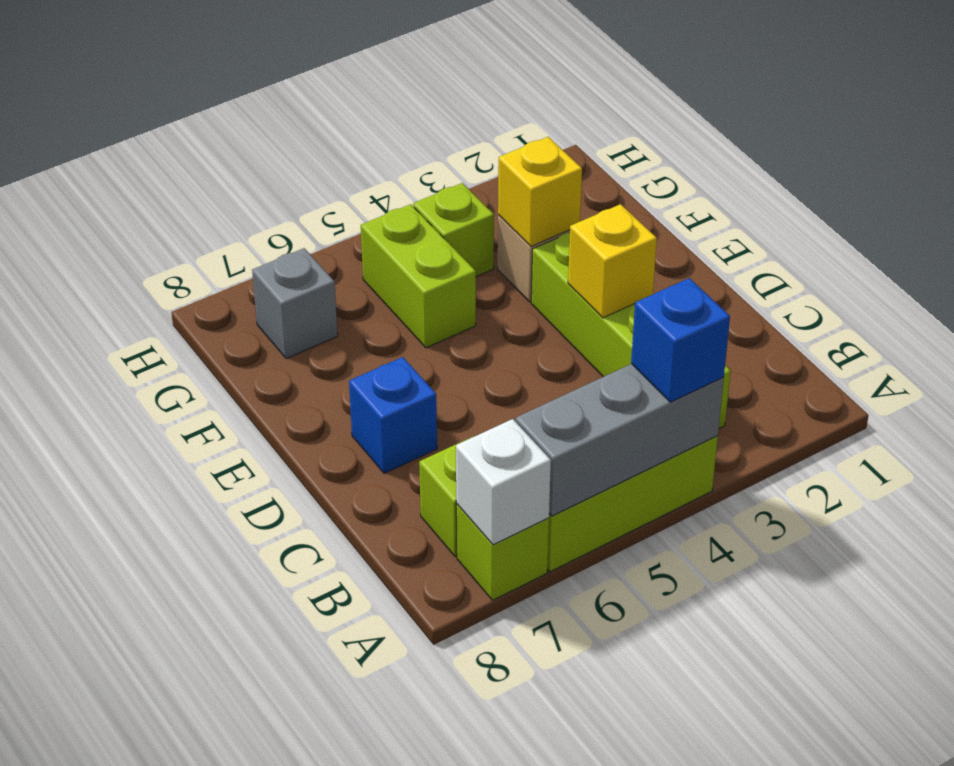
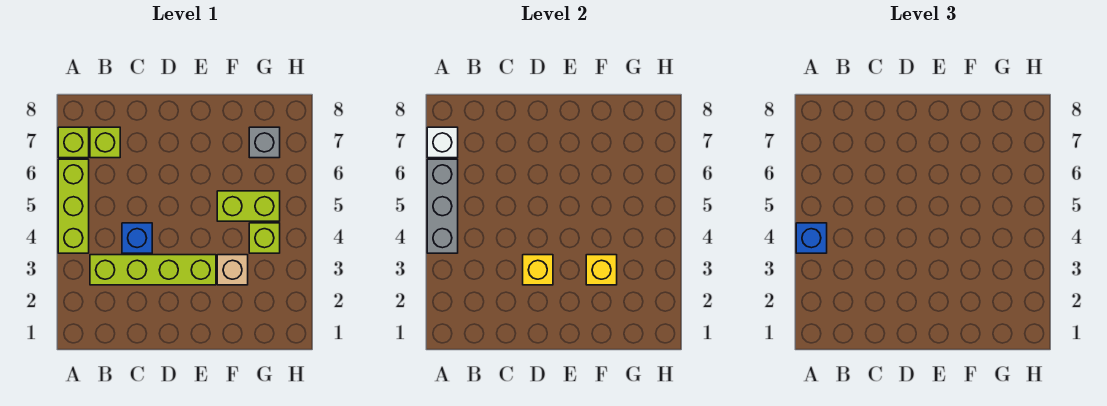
blue brick D7 level 1 -> blue brick C4 level 1

